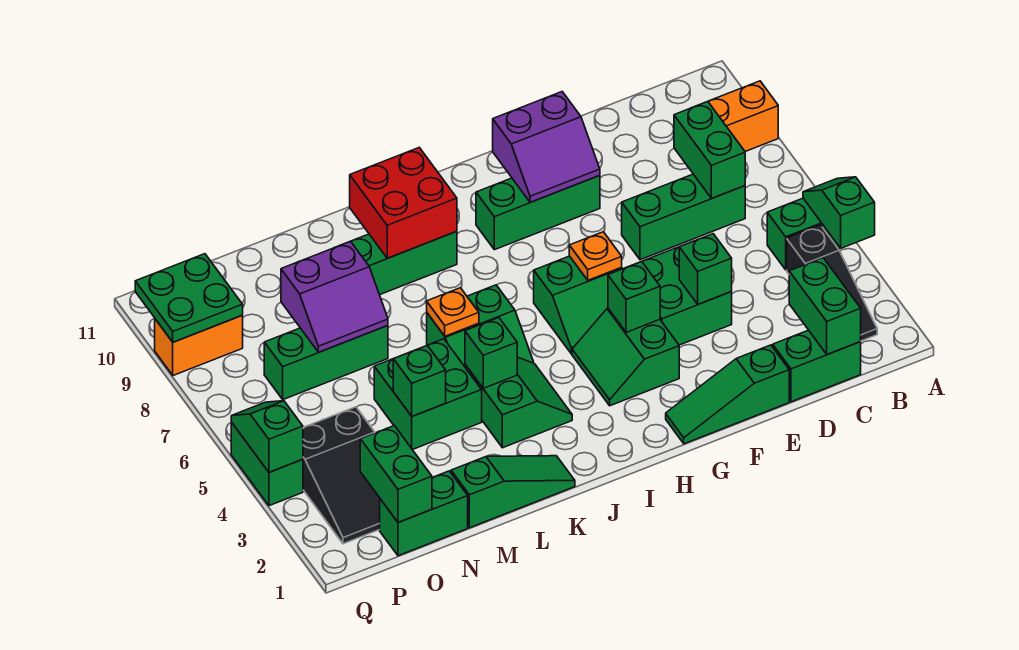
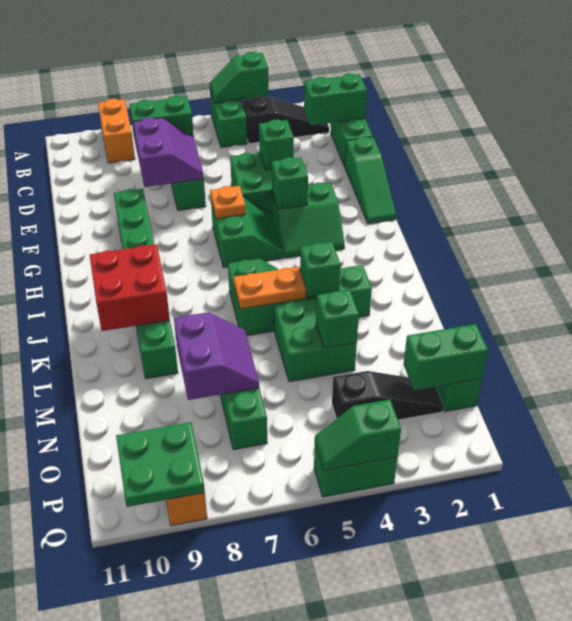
purple slope F9:G10 level 2 top 10 -> purple slope D7:E8 level 2 top 8
green slope K1:M1 level 1 top M -> none
orange plate K6 level 2 -> orange plate K5:K6 level 2
black slope O2:P4 level 1 top 4 -> black slope O2:O4 level 1 top 4

